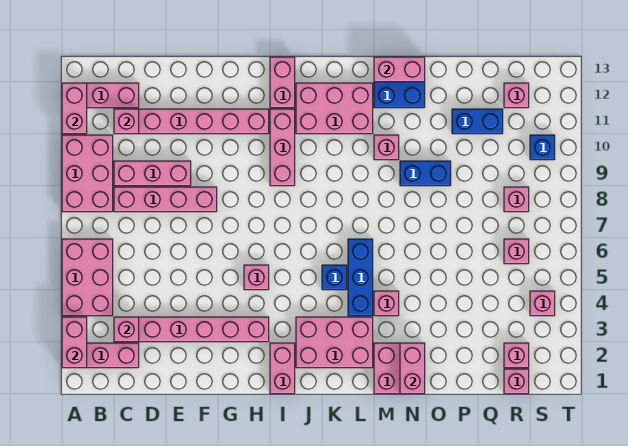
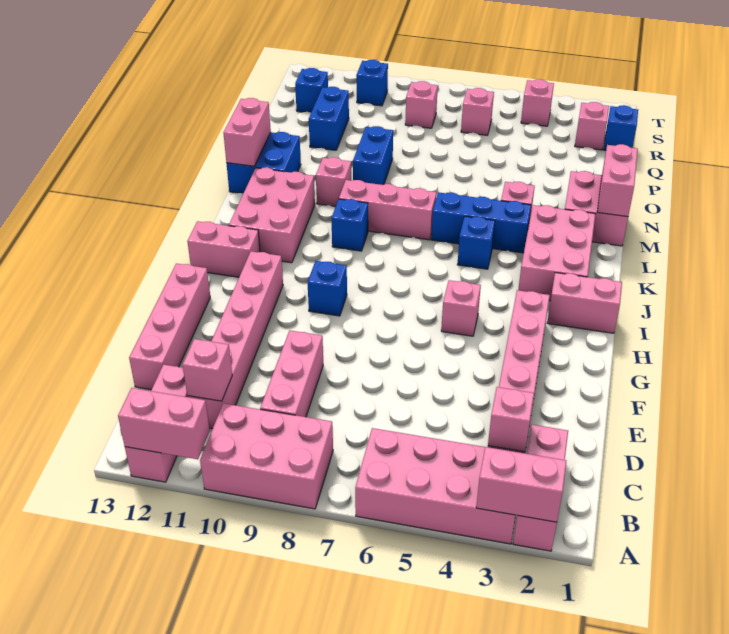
pink brick A4:B6 level 1 -> pink brick A3:B6 level 1
pink brick C8:F8 level 1 -> pink brick D13:G13 level 1
none -> blue brick H9 level 1
pink brick I9:I11 level 1 -> pink brick L7:L9 level 1
none -> blue brick K9 level 1
pink brick N1:N2 level 2 -> pink brick M1:N1 level 2
pink brick R1 level 1 -> blue brick R1 level 1
pink brick R12 level 1 -> blue brick R12 level 1

